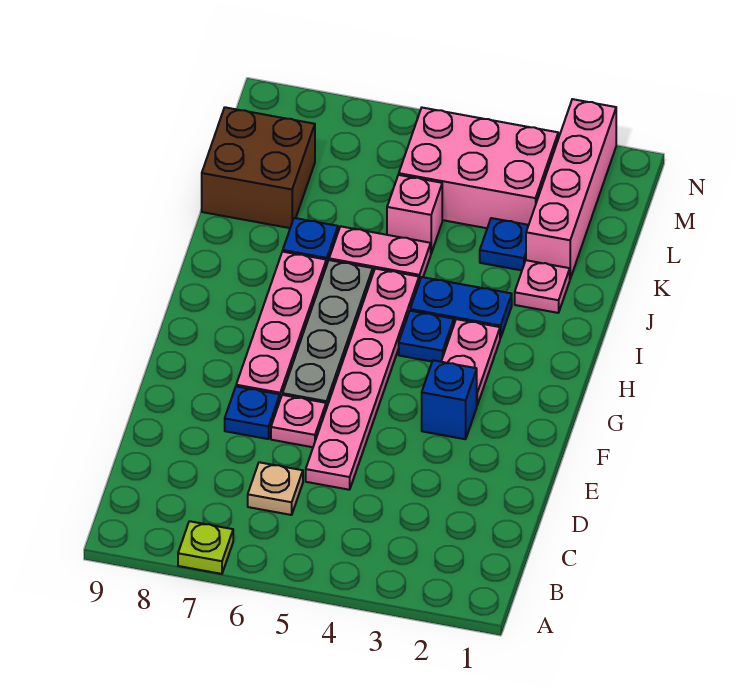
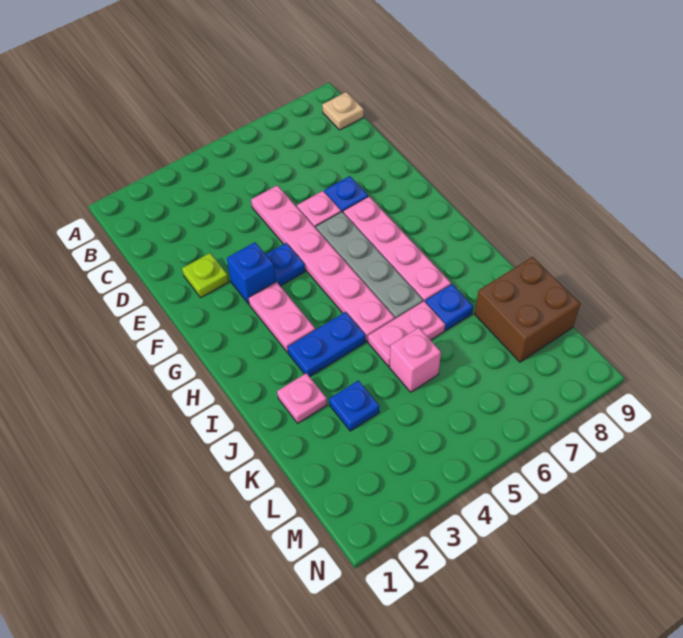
lime plate A7 level 1 -> lime plate E2 level 1
tan plate C6 level 1 -> tan plate B9 level 1
blue plate H4 level 1 -> blue plate F4 level 1
pink brick K2:N2 level 1 -> none
pink brick L3:M5 level 1 -> none

